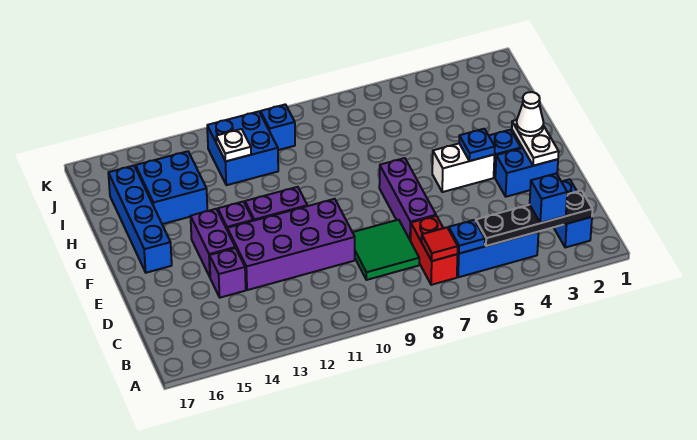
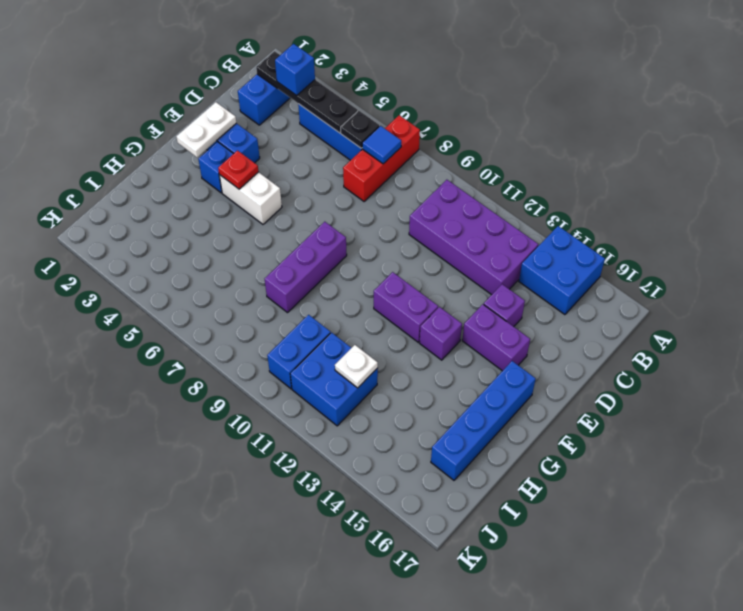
blue plate B6 level 2 -> black plate B6 level 2
red brick B7:C7 level 1 -> red brick A7:C7 level 1
red tile B7 level 2 -> blue tile B7 level 2
green tile C8:D9 level 1 -> none
purple brick D7:F7 level 1 -> purple brick F8:H8 level 1
purple brick D10:E13 level 1 -> purple brick B10:C13 level 1
purple brick E14:F14 level 1 -> purple brick E14:E15 level 1
white cone F2 level 3 -> none
blue plate F4 level 2 -> red plate F4 level 2
blue brick H14:I15 level 1 -> blue brick A14:B15 level 1
blue brick J10 level 1 -> blue brick I10:J10 level 1

